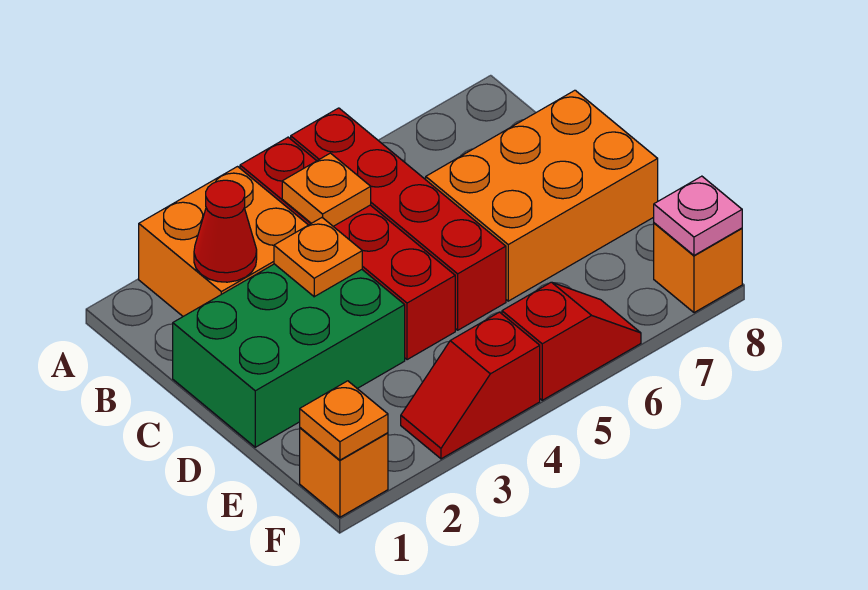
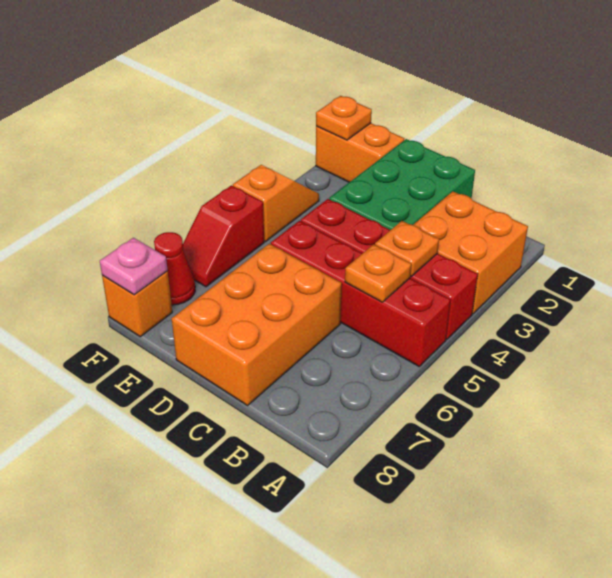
red cone B2 level 2 -> red cone F7 level 1
orange plate C3 level 2 -> orange plate B5 level 2
orange brick F1 level 1 -> orange brick E1:F1 level 1
red slope F3:F4 level 1 top 4 -> orange slope F3:F4 level 1 top 4

